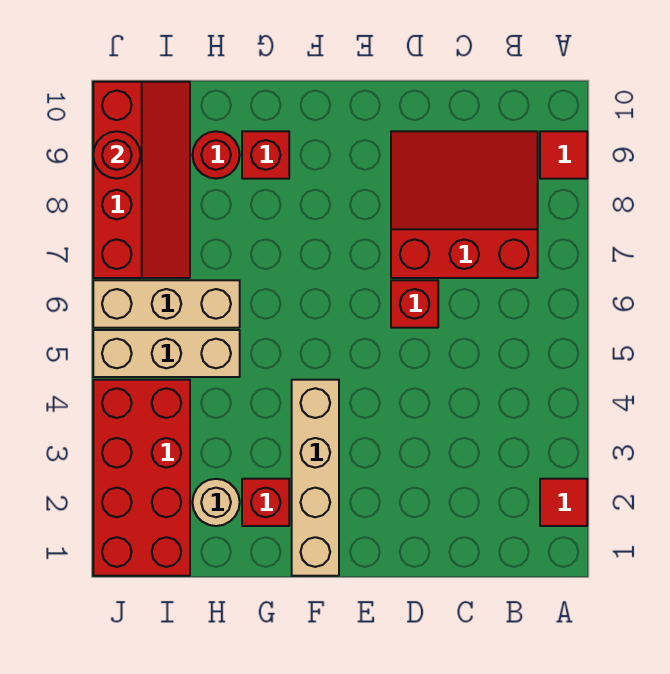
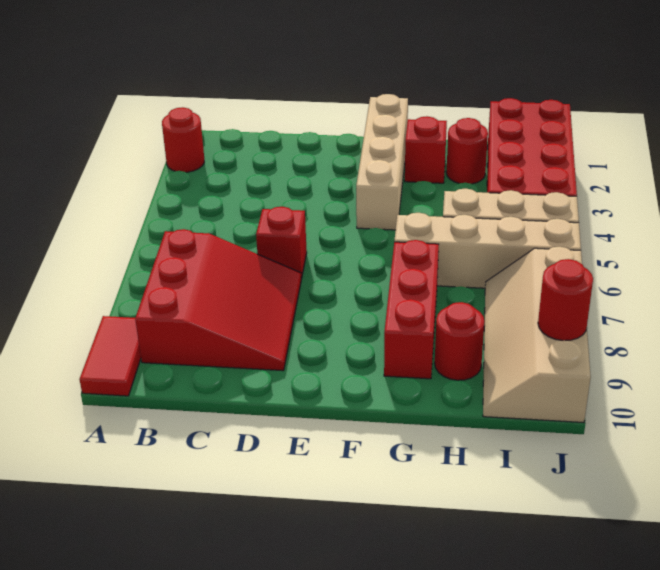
red tile A2 level 1 -> red round brick A2 level 1
red tile A9 level 1 -> red tile A9:A10 level 1
red slope B7:D9 level 1 top 7 -> red slope B7:D9 level 1 top B
red brick G9 level 1 -> red brick G7:G9 level 1
tan round brick H2 level 1 -> red round brick H2 level 1
tan brick H6:J6 level 1 -> tan brick G6:J6 level 1
red slope I7:J10 level 1 top J -> tan slope I7:J10 level 1 top J

